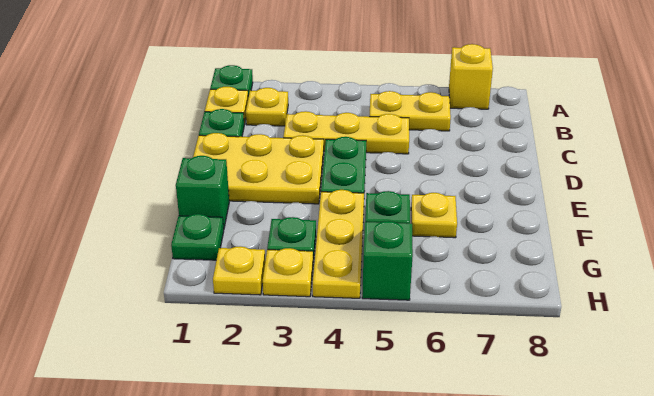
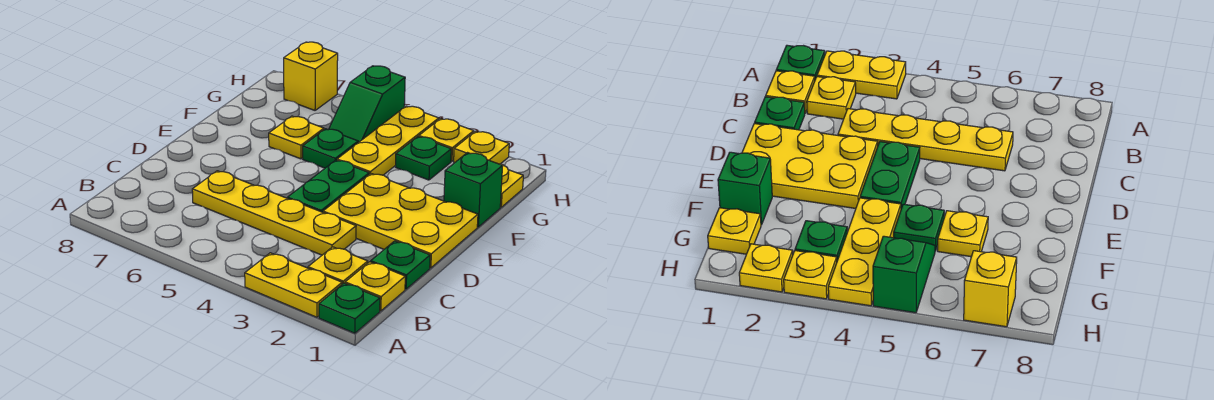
yellow brick A7 level 1 -> yellow brick H7 level 1
yellow plate B5:B6 level 1 -> yellow plate A2:A3 level 1
yellow plate C3:C5 level 1 -> yellow plate C3:C6 level 1
green plate G1 level 1 -> yellow plate G1 level 1

